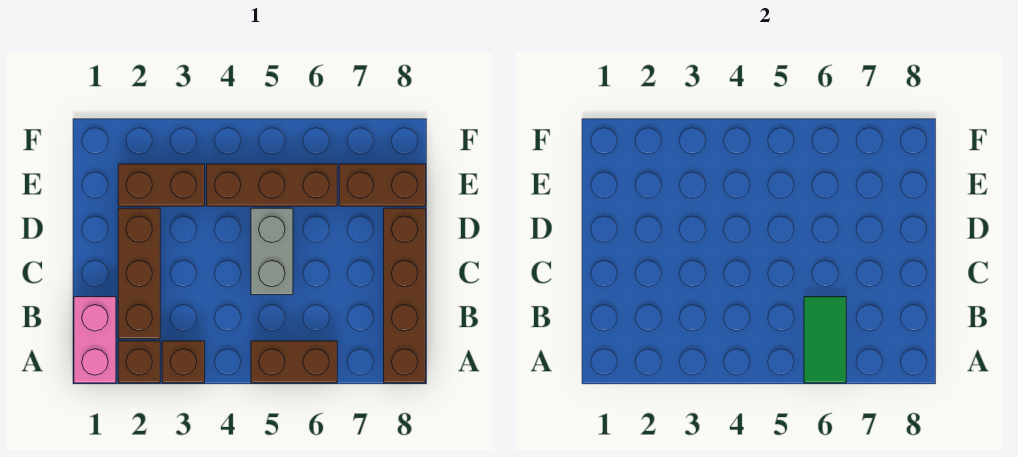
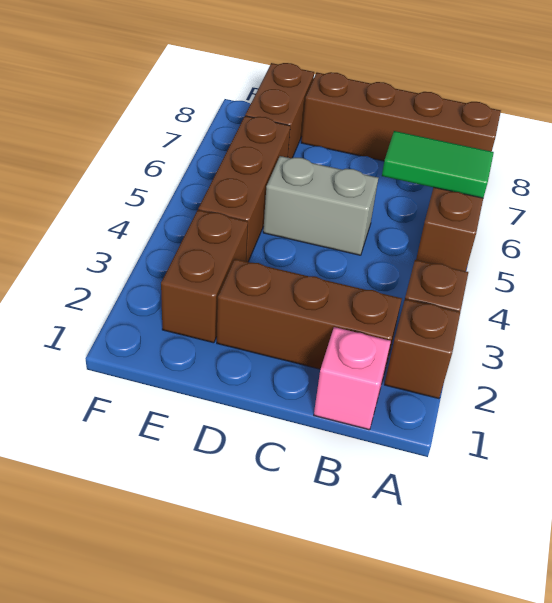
pink brick A1:B1 level 1 -> pink brick B1 level 1

